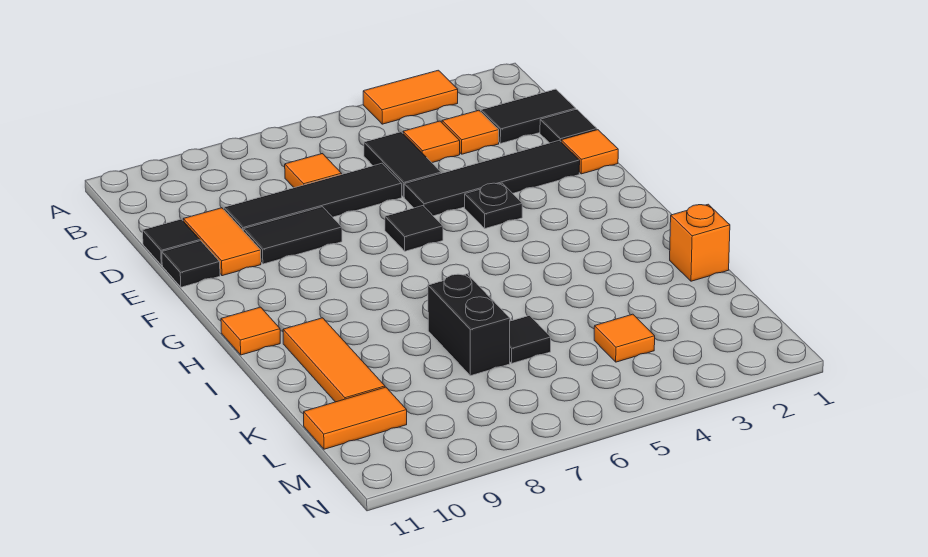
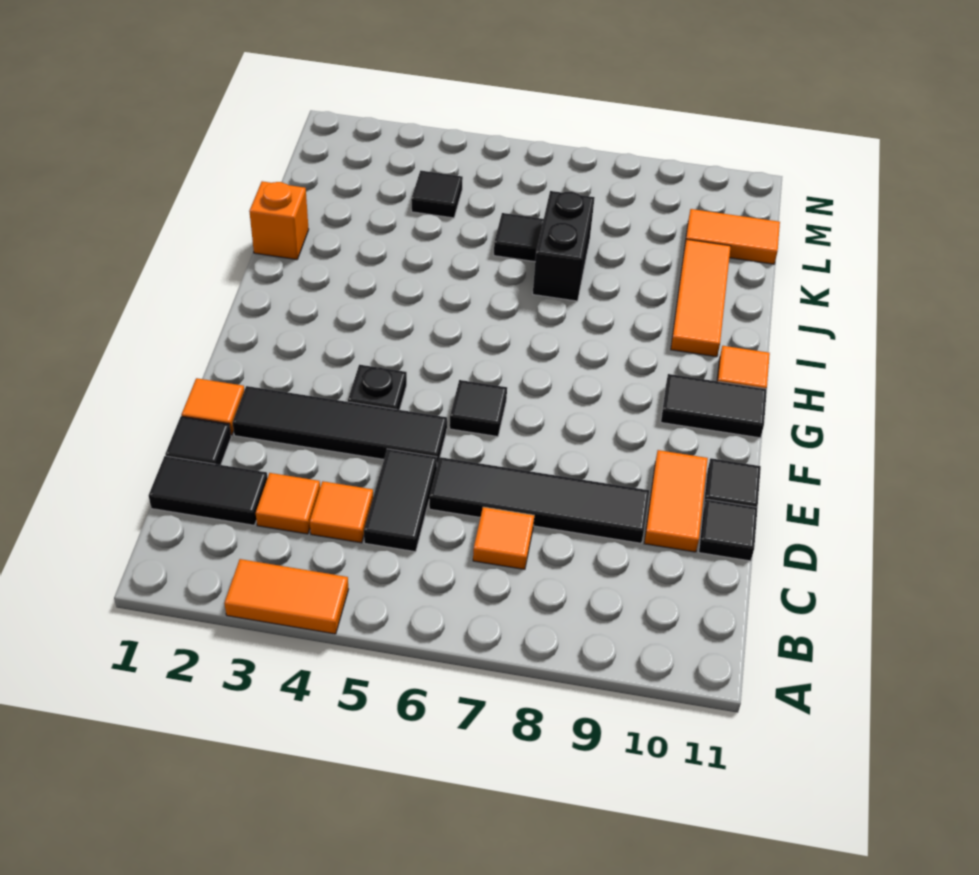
black tile E8:E9 level 1 -> black tile G10:G11 level 1
orange tile L4 level 1 -> black tile L4 level 1

